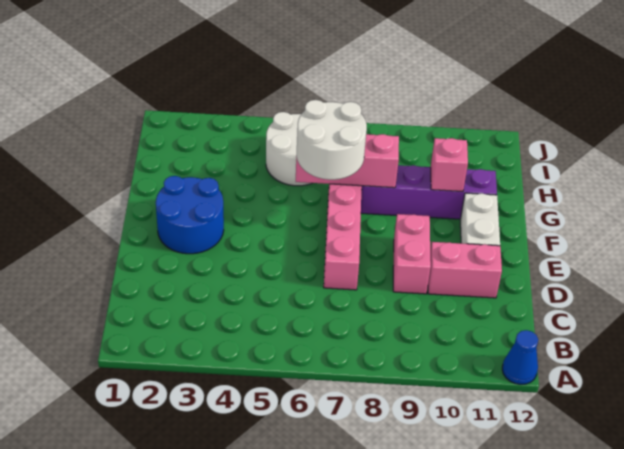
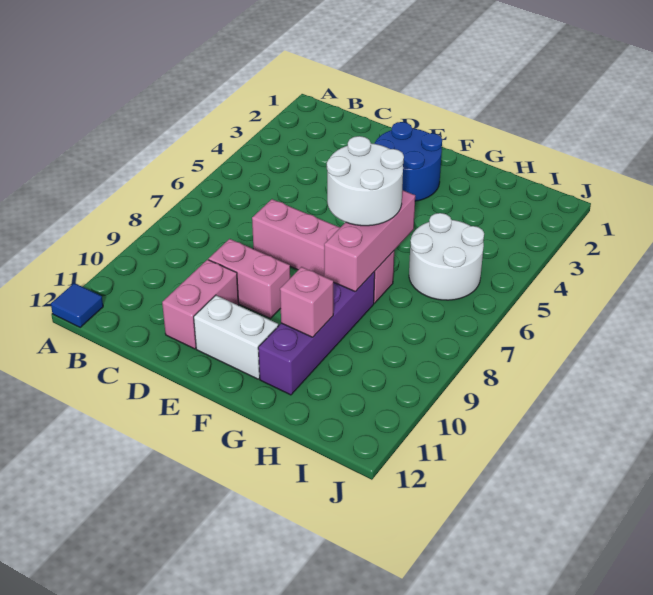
blue cone A12 level 1 -> blue tile A12 level 1

